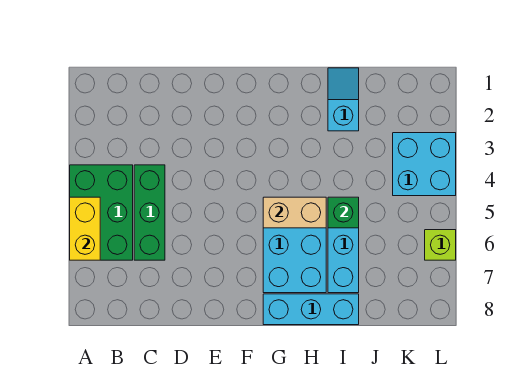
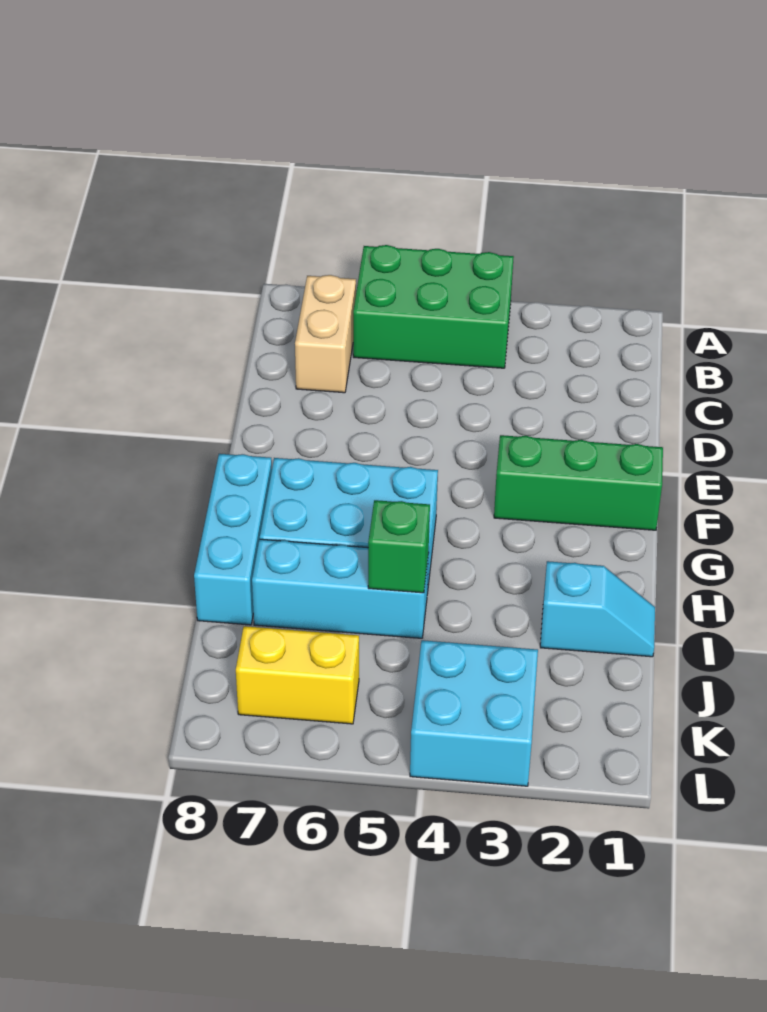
yellow brick A5:A6 level 2 -> yellow brick K6:K7 level 1
green brick C4:C6 level 1 -> green brick F1:F3 level 1
tan brick G5:H5 level 2 -> tan brick B7:C7 level 1
lime brick L6 level 1 -> none

